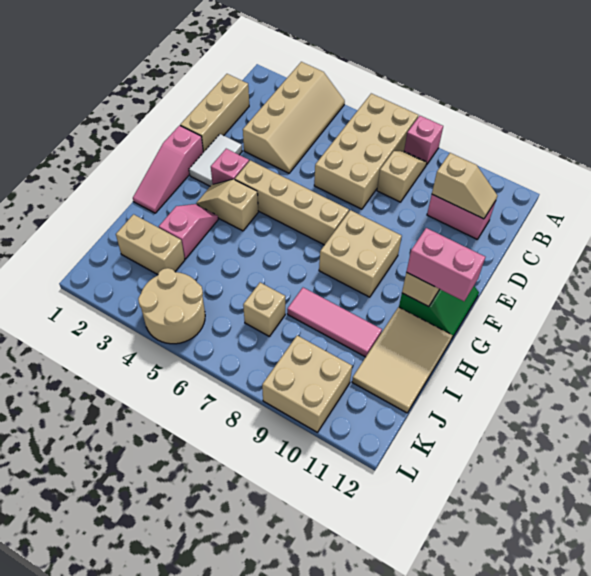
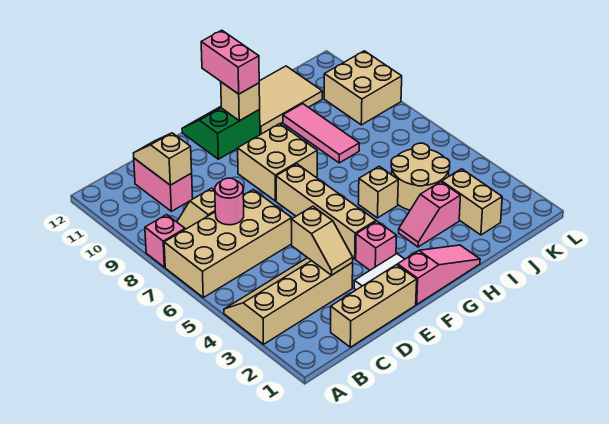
none -> pink round brick C7 level 2
tan slope G3:G4 level 1 top 4 -> tan slope D3:D4 level 2 top 4
tan brick J7 level 1 -> tan brick H5 level 1
tan round brick K4:L5 level 1 -> tan round brick I4:J5 level 1

